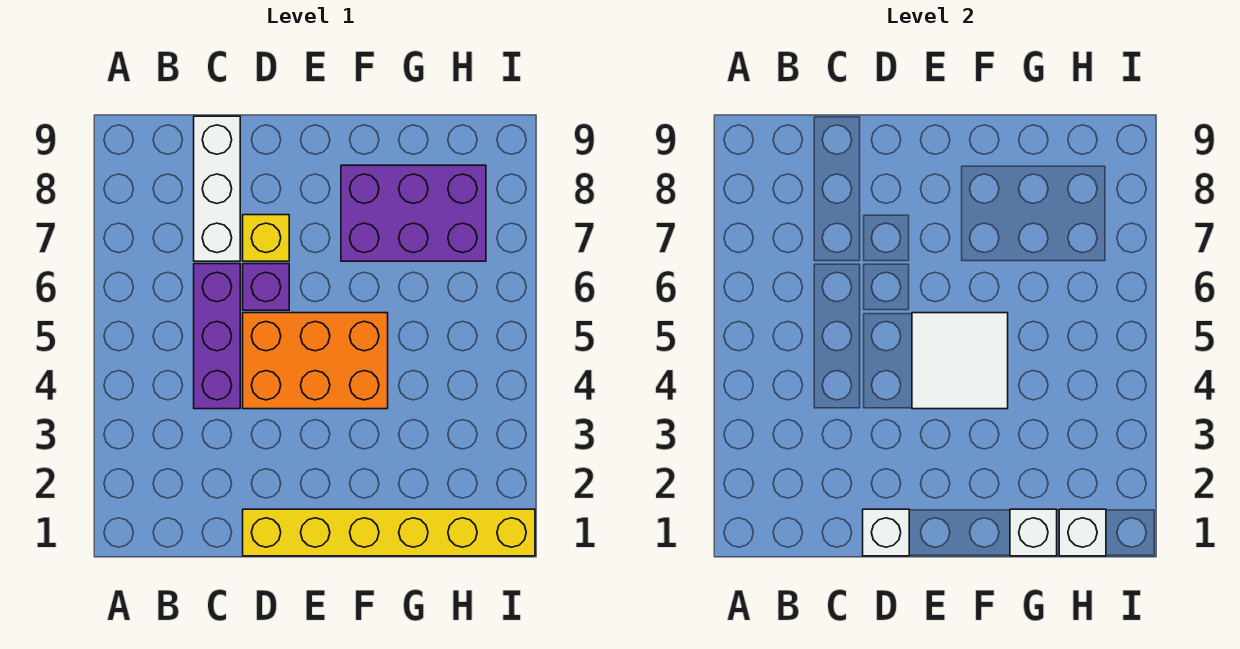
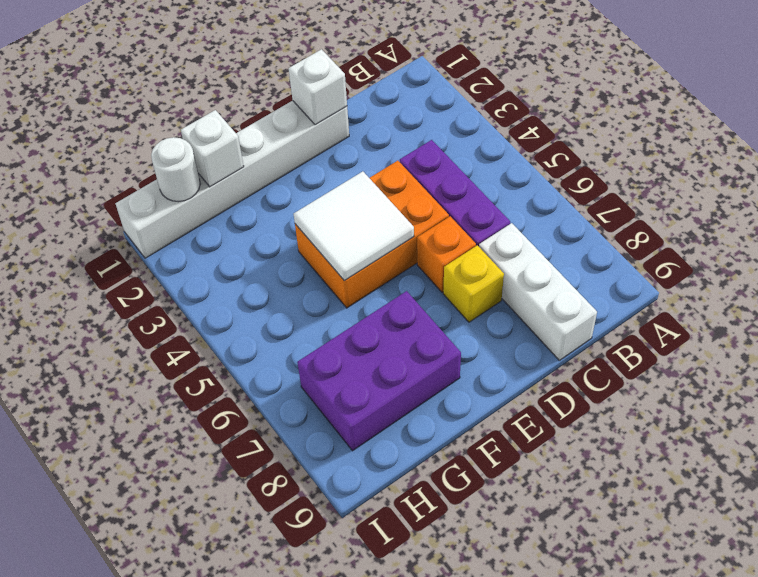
yellow brick D1:I1 level 1 -> white brick D1:I1 level 1
purple brick D6 level 1 -> orange brick D6 level 1
white brick H1 level 2 -> white round brick H1 level 2

